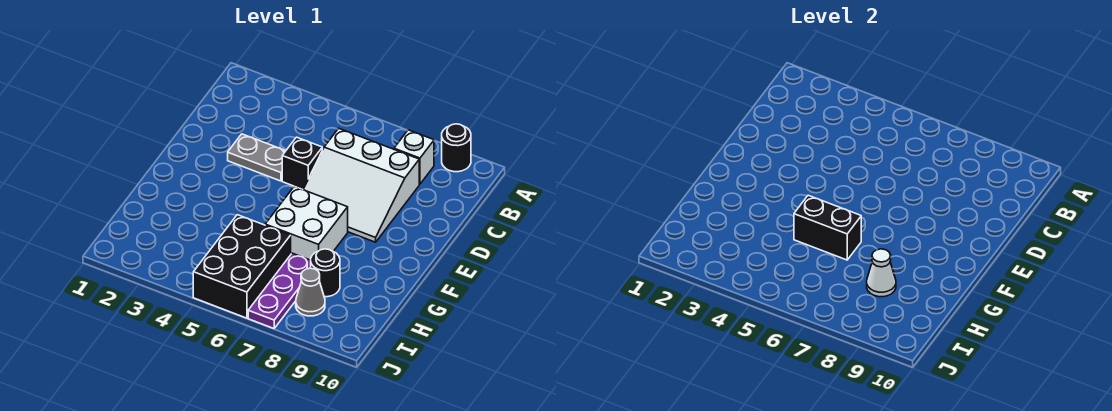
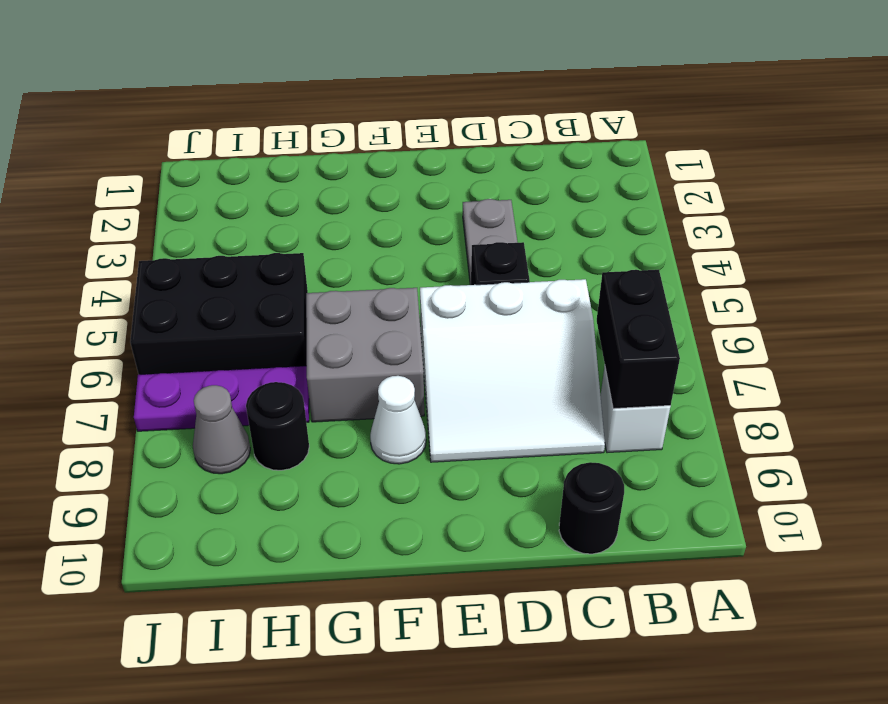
black round brick A9 level 1 -> black round brick C10 level 1
white slope C6:E8 level 1 top C -> white slope C6:E8 level 1 top 6
white brick F6:G7 level 1 -> grey brick F6:G7 level 1
black brick G5:G6 level 2 -> black brick B7:B8 level 2
white cone H8 level 2 -> white cone F8 level 1

